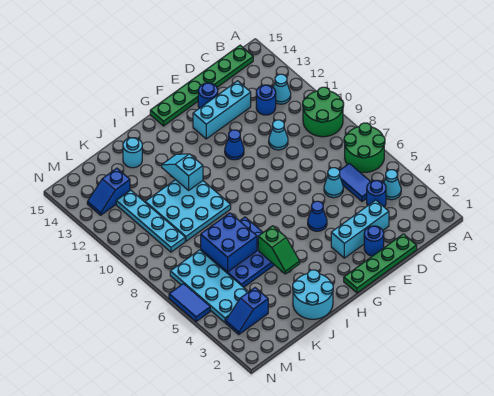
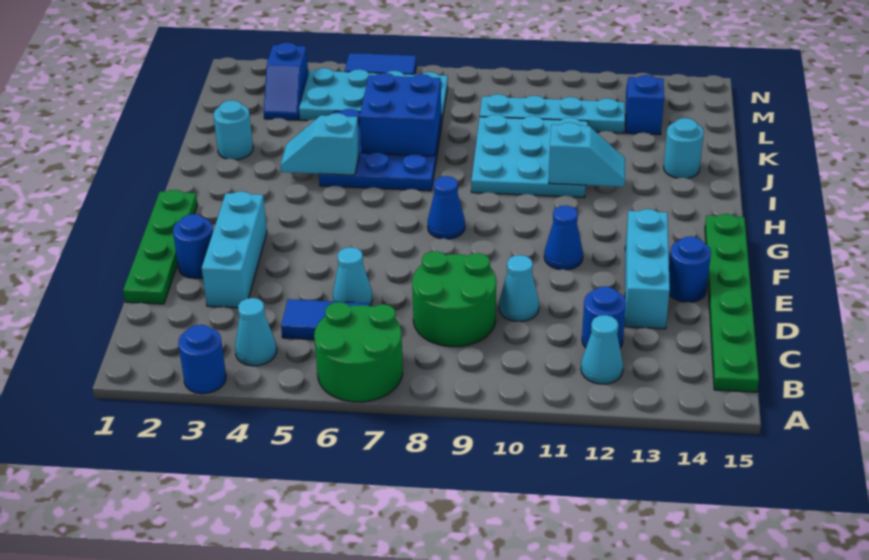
green round brick A9:B10 level 1 -> green round brick C8:D9 level 1
blue round brick C4 level 1 -> blue round brick A3 level 1
blue cone F5 level 1 -> blue cone G8 level 1
cyan round brick I1:J2 level 1 -> cyan round brick J2 level 1
green slope I4:I5 level 2 top 5 -> cyan slope I4:I5 level 2 top 5
blue slope L3:M3 level 1 top L -> blue slope L3:M3 level 1 top M

